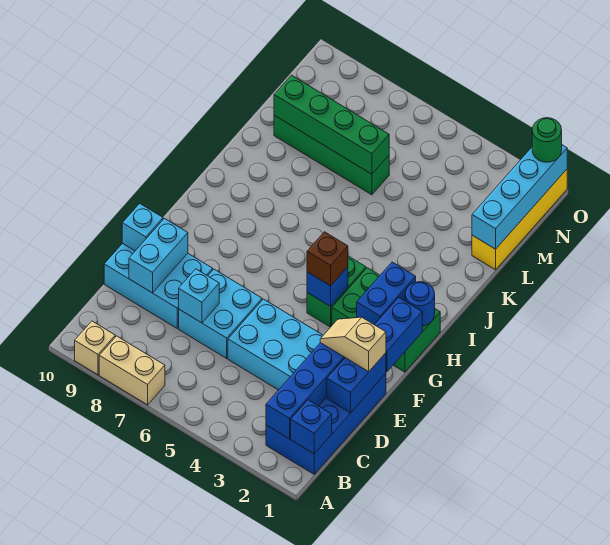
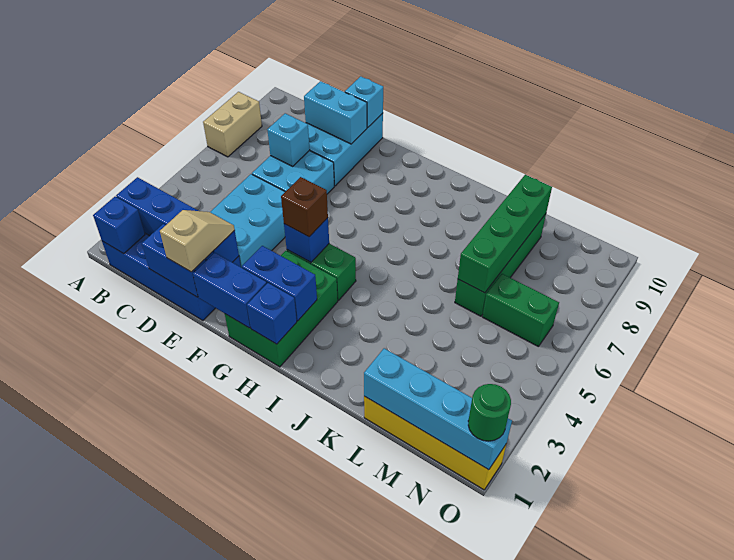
tan brick A9 level 1 -> none
blue round brick H1 level 2 -> blue brick H1 level 2
none -> green brick M6:N6 level 1

